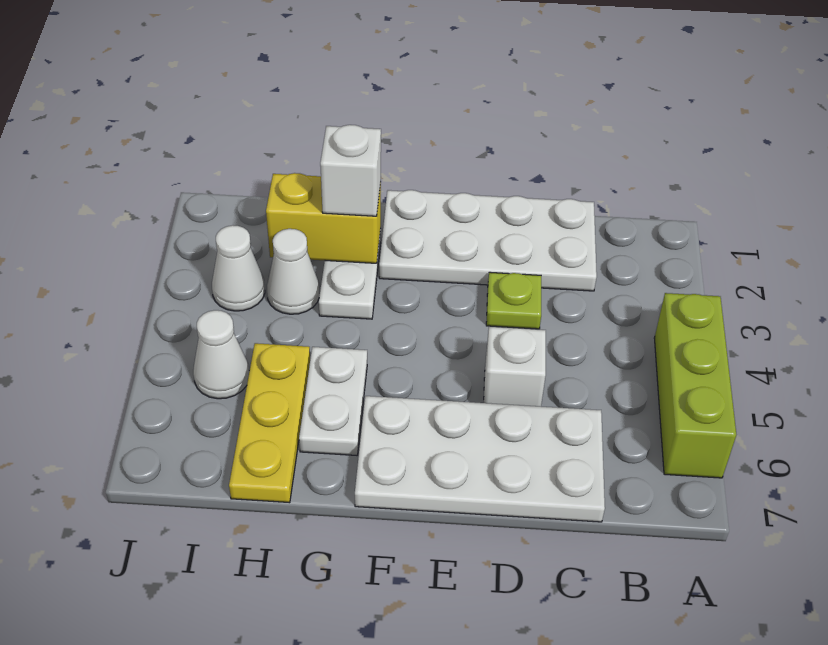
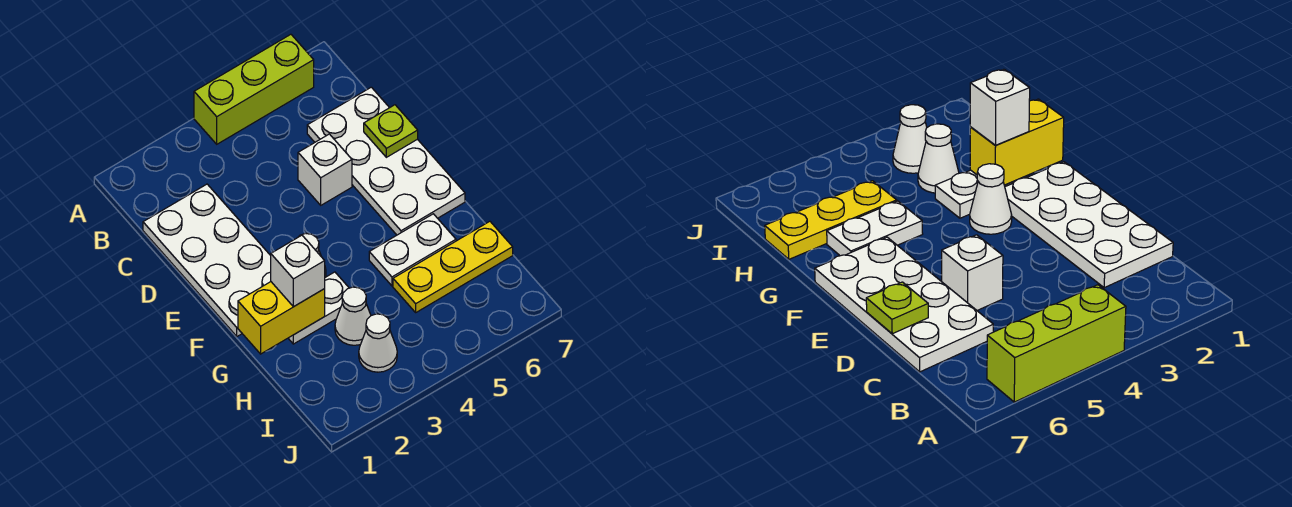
lime plate D3 level 1 -> lime plate D7 level 2
yellow brick G2:H2 level 2 -> yellow brick G1:G2 level 2
white cone I5 level 1 -> white cone F3 level 1

